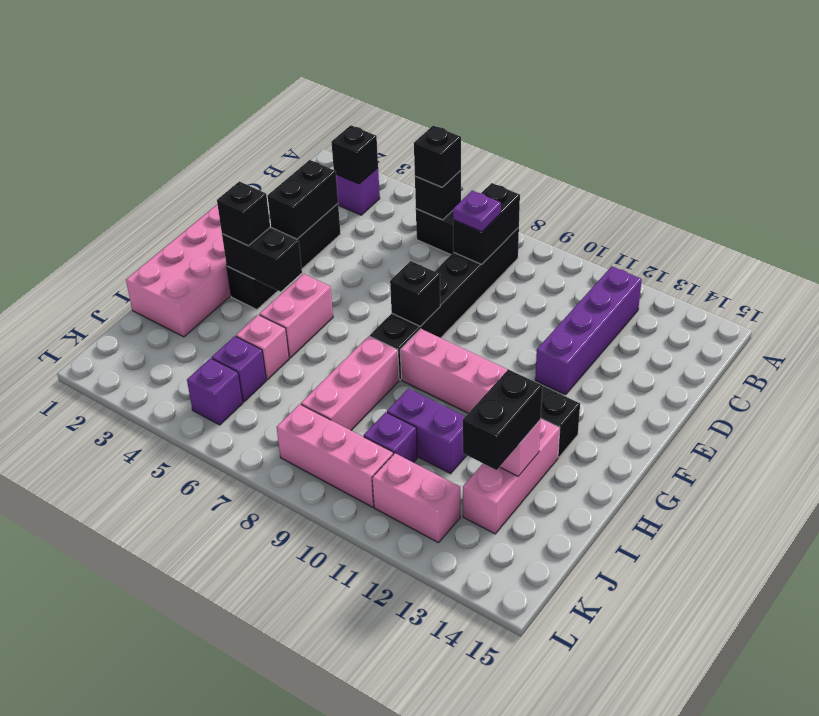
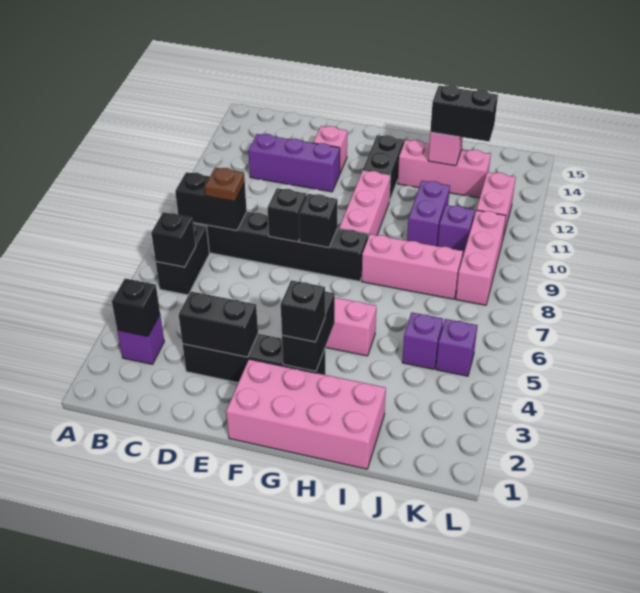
black brick B6 level 3 -> black brick E8 level 2
purple brick B12:E12 level 1 -> purple brick C12:E12 level 1
purple plate C8 level 3 -> brown plate C8 level 3
pink brick I5 level 1 -> pink brick E13 level 1

